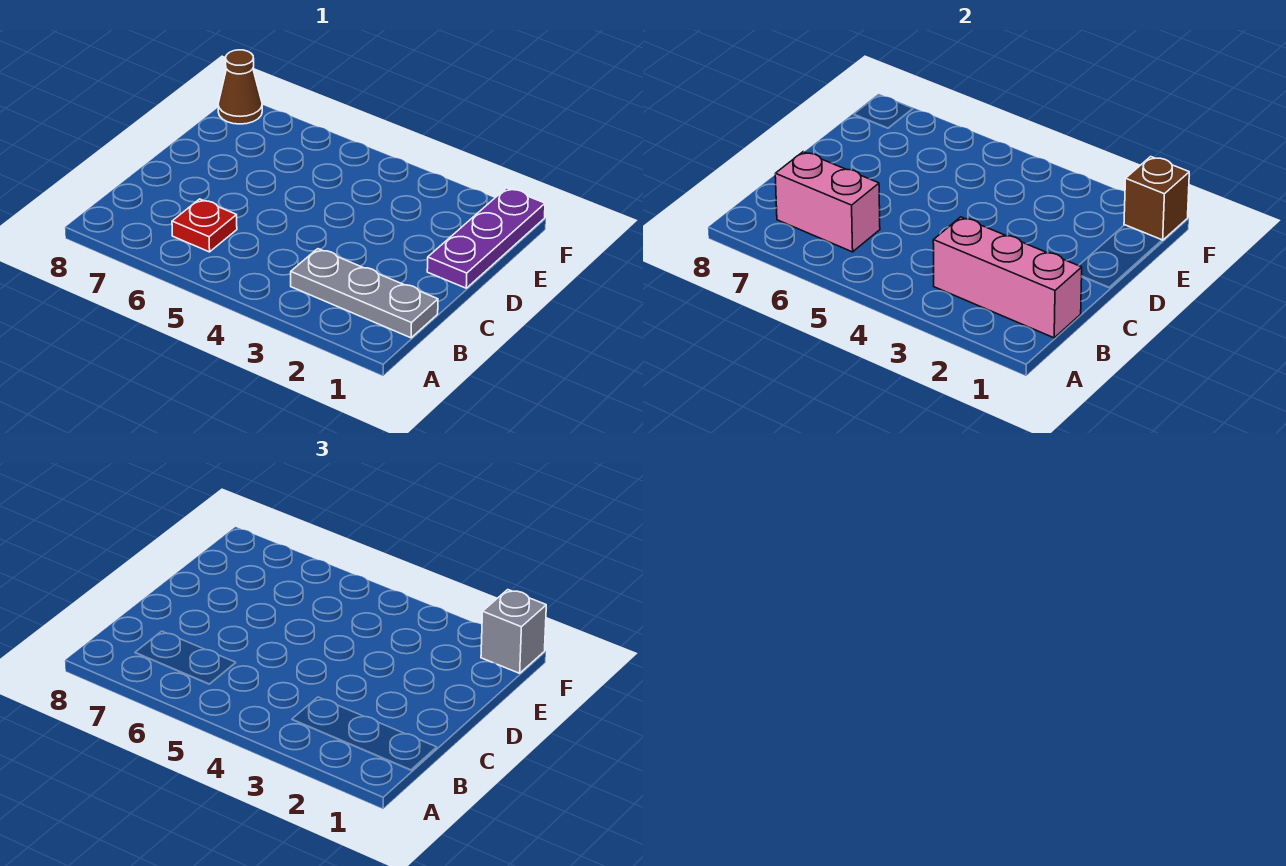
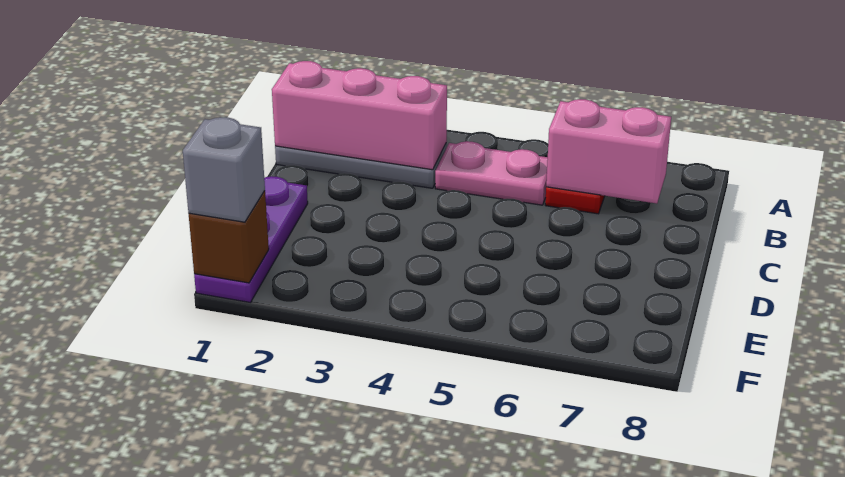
none -> pink plate B4:B5 level 1
brown cone F8 level 1 -> none

